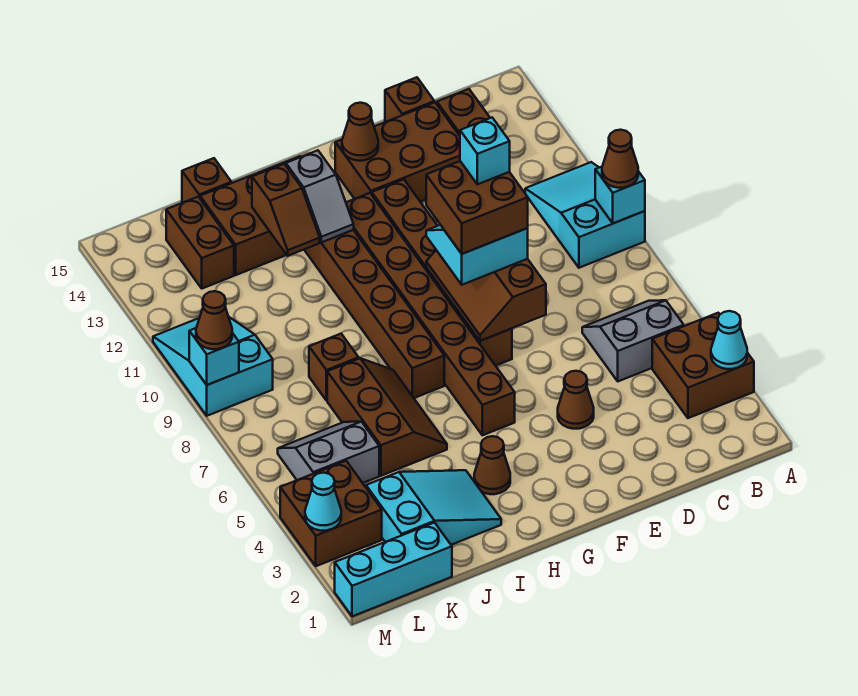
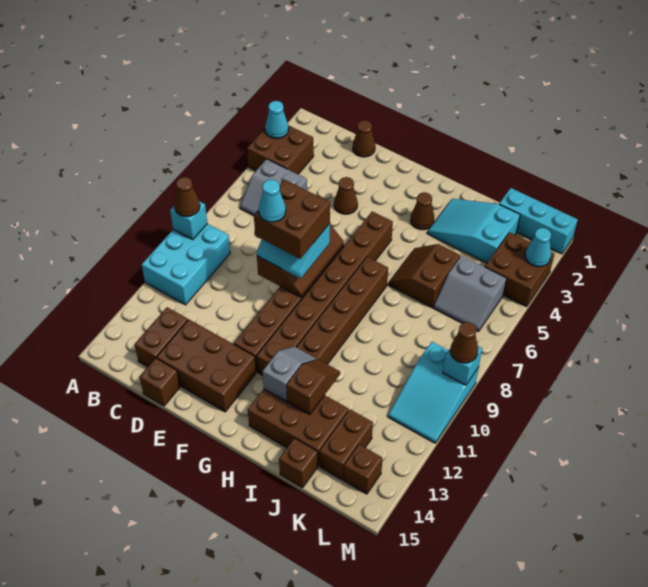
cyan slope A9:B11 level 1 top 9 -> cyan brick A9:B11 level 1
cyan brick E9 level 5 -> cyan cone E9 level 5
brown cone F14 level 2 -> brown cone D1 level 1
brown slope I5:J7 level 1 top J -> brown slope I5:J6 level 1 top J
brown brick J8 level 1 -> brown brick L14 level 1

